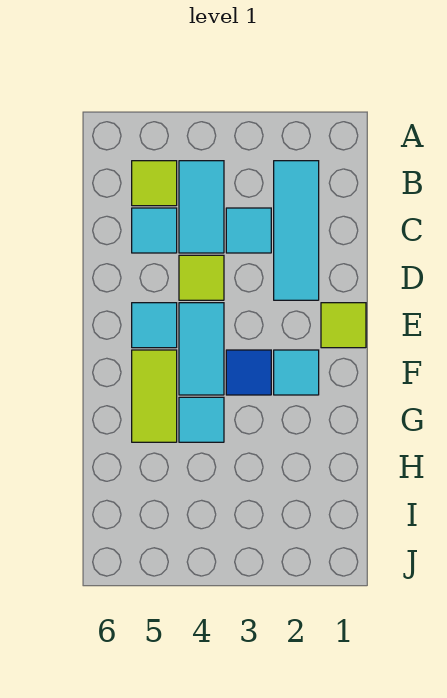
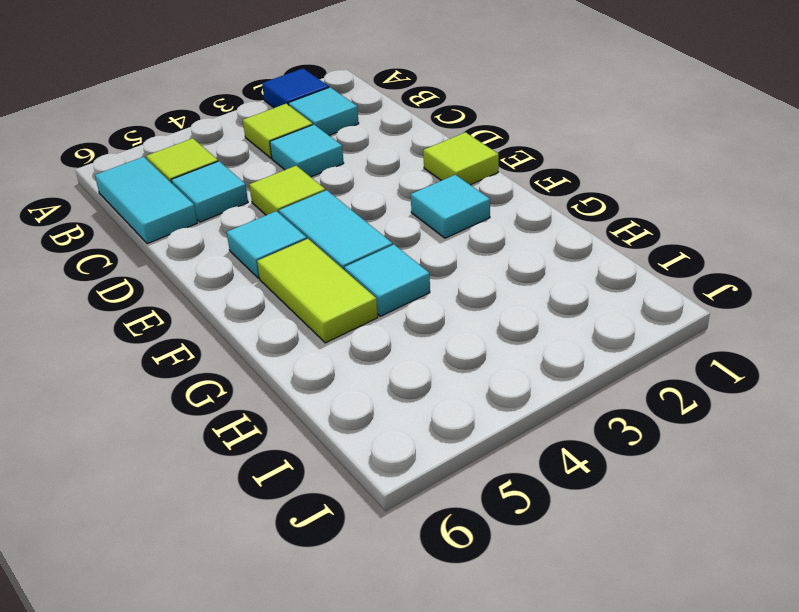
cyan tile B2:D2 level 1 -> cyan tile B2 level 1
none -> lime tile B3 level 1
cyan tile B4:C4 level 1 -> cyan tile B6:C6 level 1
blue tile F3 level 1 -> blue tile A2 level 1

